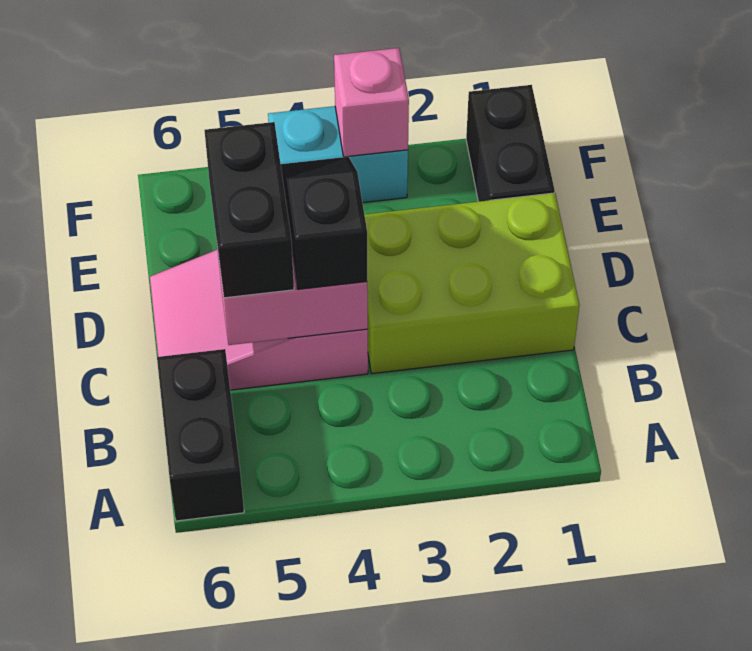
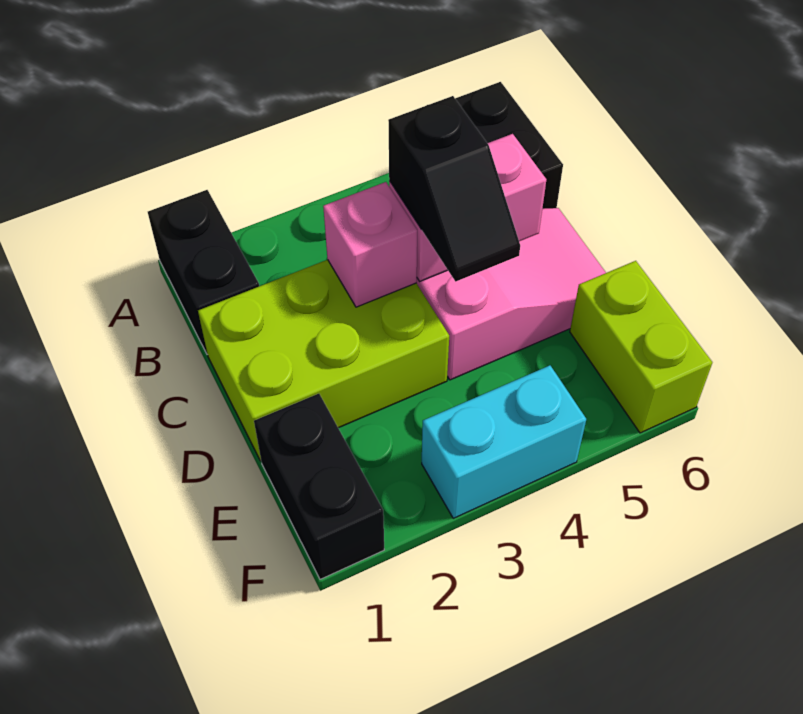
black brick C5:D5 level 3 -> black brick A1:B1 level 1
none -> lime brick E6:F6 level 1
pink brick F3 level 2 -> pink brick C3 level 2

